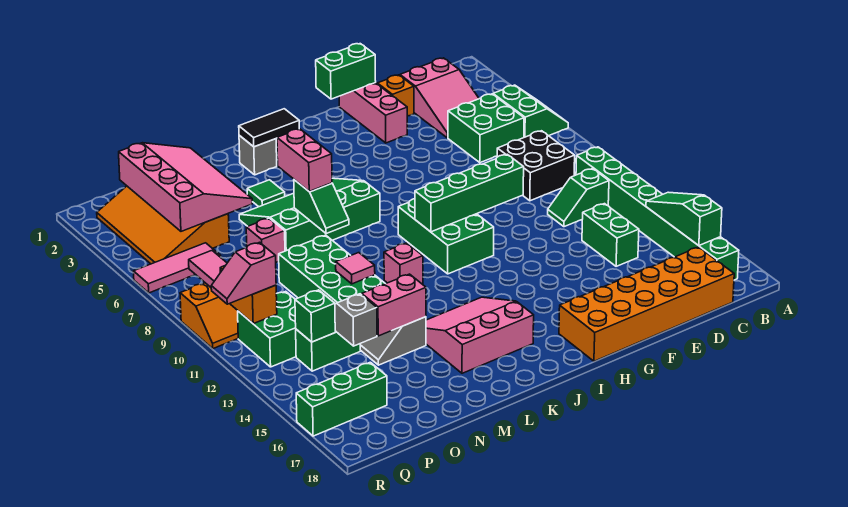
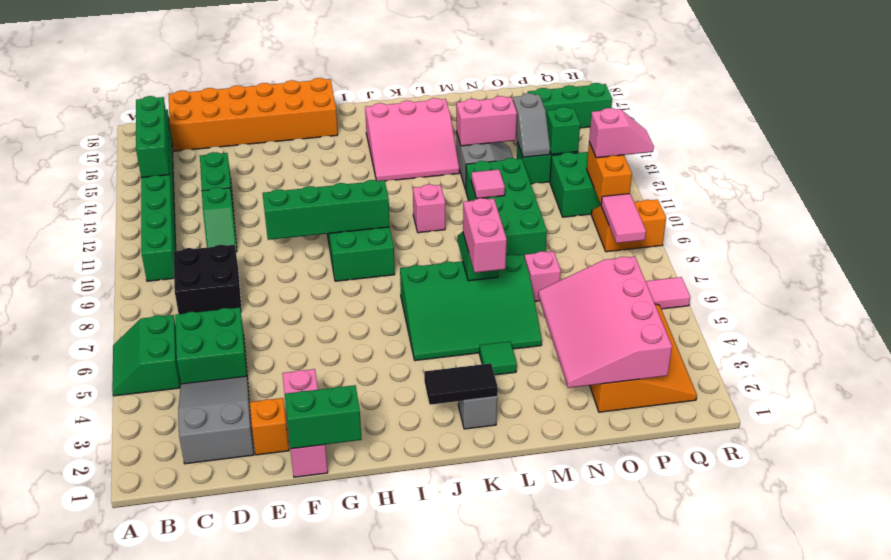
green slope B14:B16 level 2 top 16 -> green brick B14:B16 level 2
pink slope C2:D4 level 1 top 2 -> grey slope C2:D4 level 1 top 2
green slope C11:D11 level 1 top C -> green slope D11:D12 level 1 top 12

